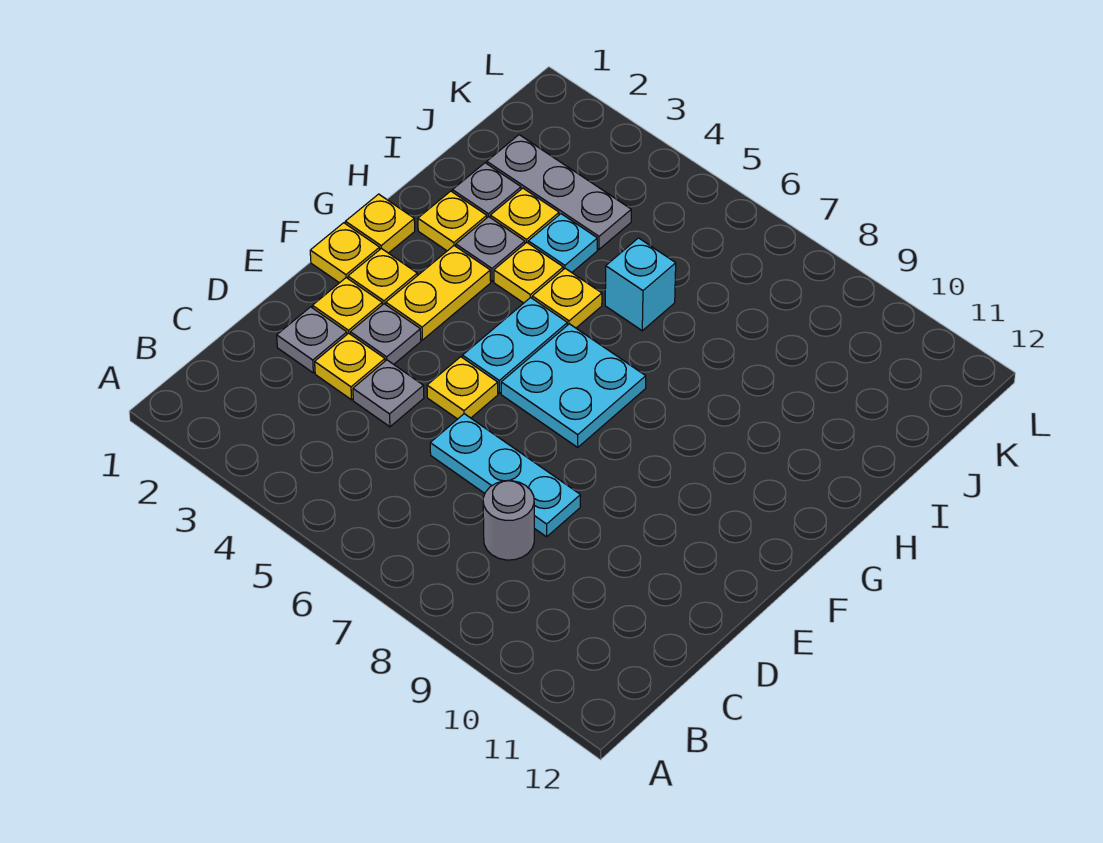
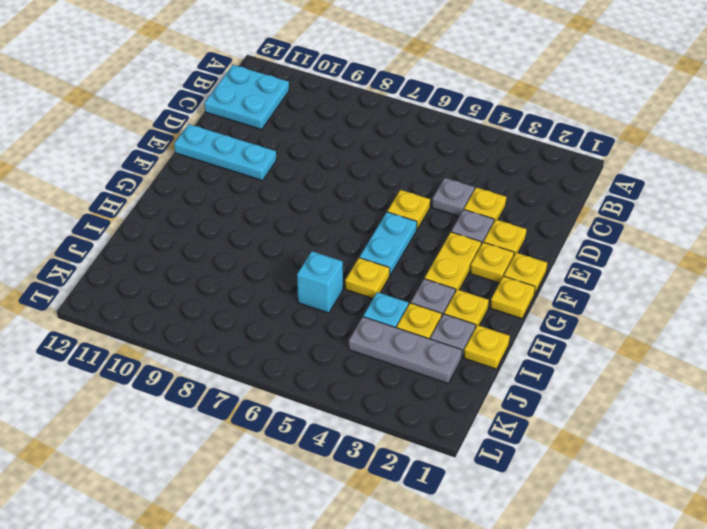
grey round brick C8 level 1 -> none
grey plate D2 level 1 -> none
cyan plate D6:D8 level 1 -> cyan plate E10:E12 level 1
cyan plate F6:G7 level 1 -> cyan plate B11:C12 level 1
yellow plate H4 level 1 -> yellow plate I1 level 1

